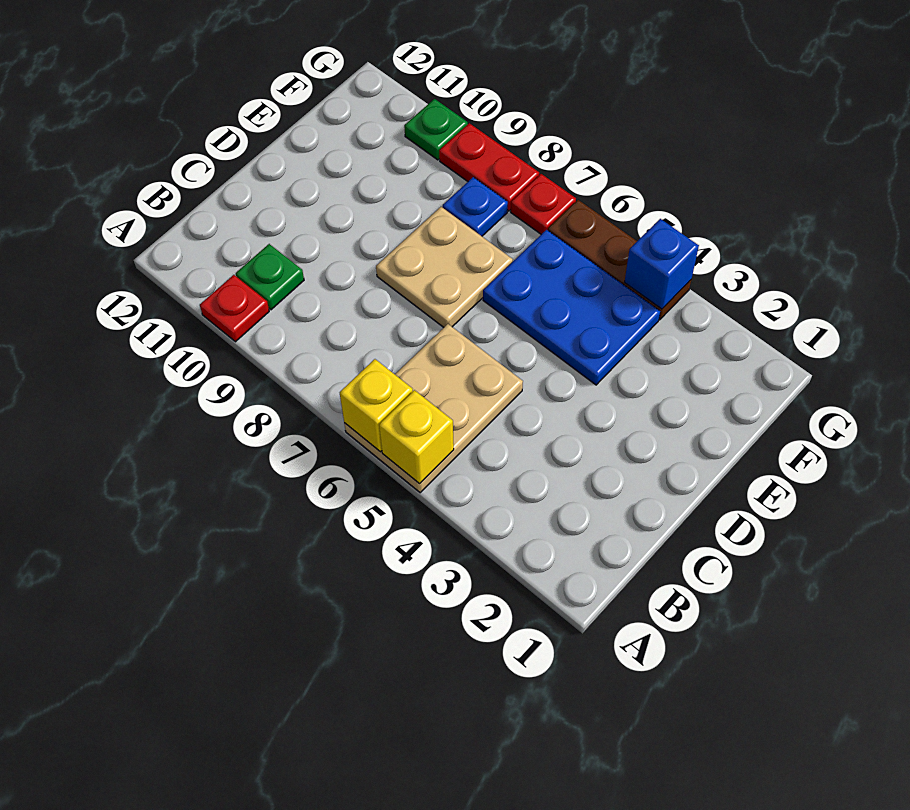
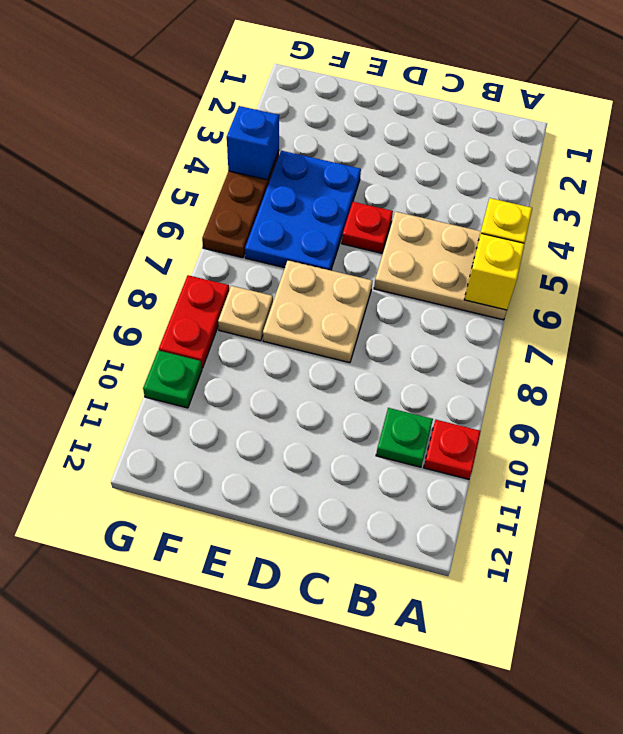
blue plate F8 level 1 -> tan plate F8 level 1
red plate G7 level 1 -> red plate D5 level 1

